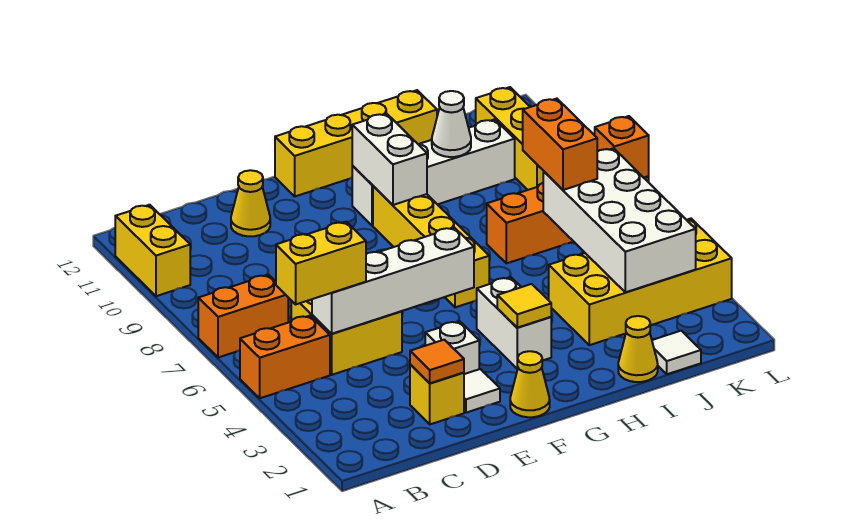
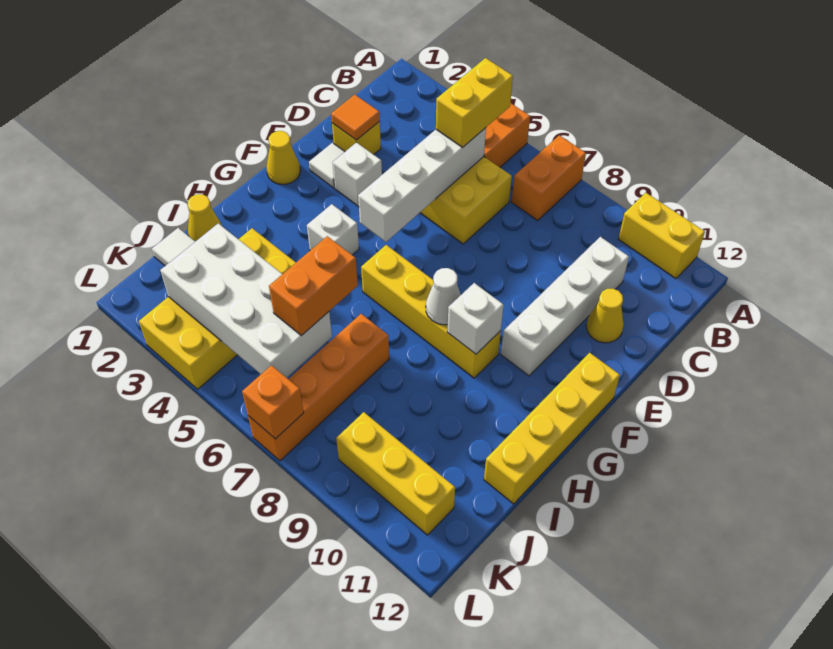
white brick G3:G4 level 1 -> white brick G4 level 1
yellow tile G3 level 2 -> none
white brick G9:G10 level 2 -> white brick G9 level 2
white brick G10:J10 level 1 -> white brick C10:F10 level 1
white cone I10 level 2 -> white cone G8 level 2
orange brick J6:J7 level 3 -> orange brick I6:J6 level 3

